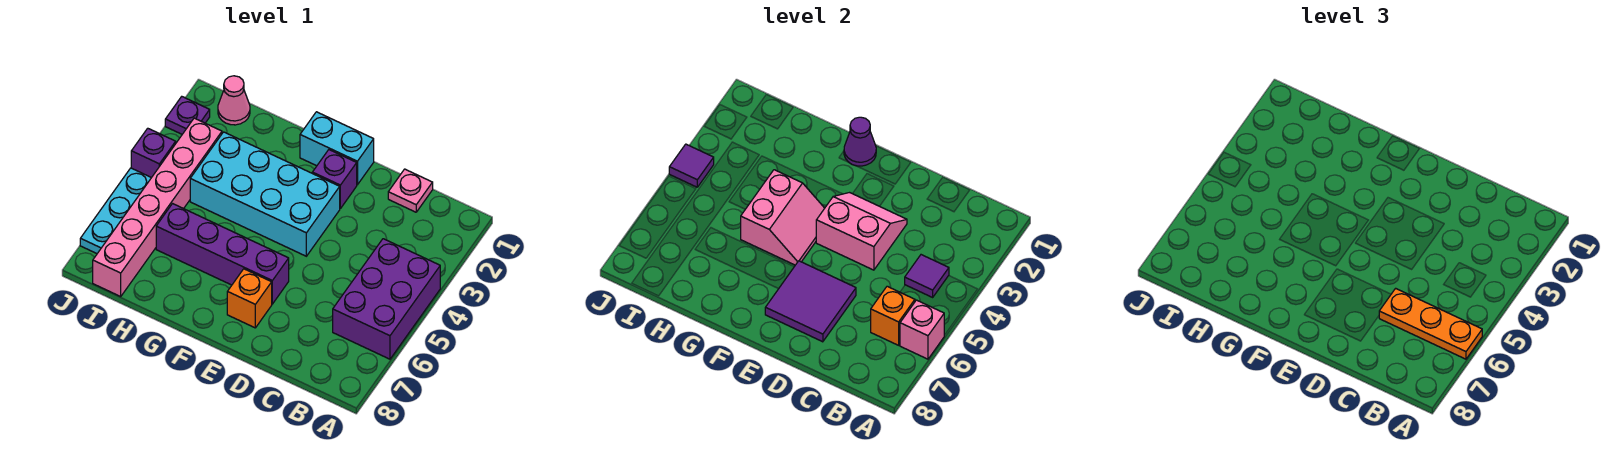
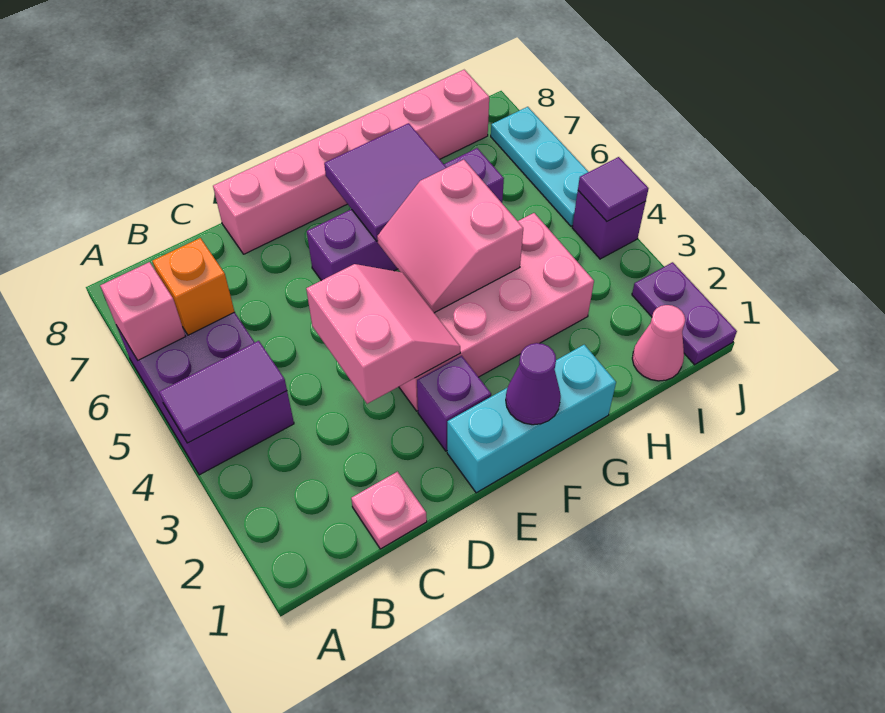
orange plate A6:C6 level 3 -> none
purple tile B4 level 2 -> purple tile A4:B4 level 2
pink slope D3:E4 level 2 top 4 -> pink slope D3:E4 level 2 top D
purple tile D6:E7 level 2 -> purple tile F6:G7 level 2
cyan brick E1:F1 level 1 -> cyan brick E1:G1 level 1
cyan brick E3:H4 level 1 -> pink brick E3:H4 level 1
orange brick E7 level 1 -> none
pink brick I3:I8 level 1 -> pink brick D8:I8 level 1
purple plate J2 level 1 -> purple plate J1:J2 level 1

